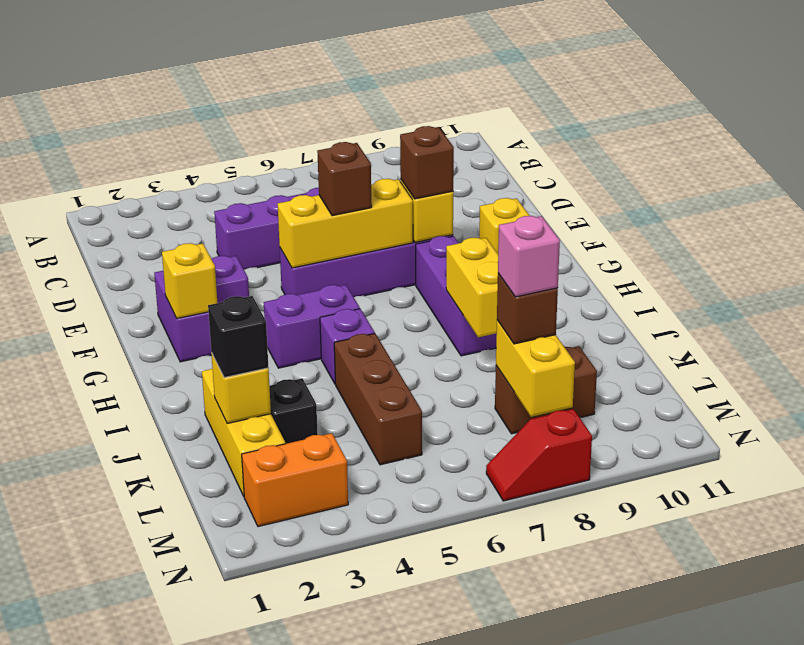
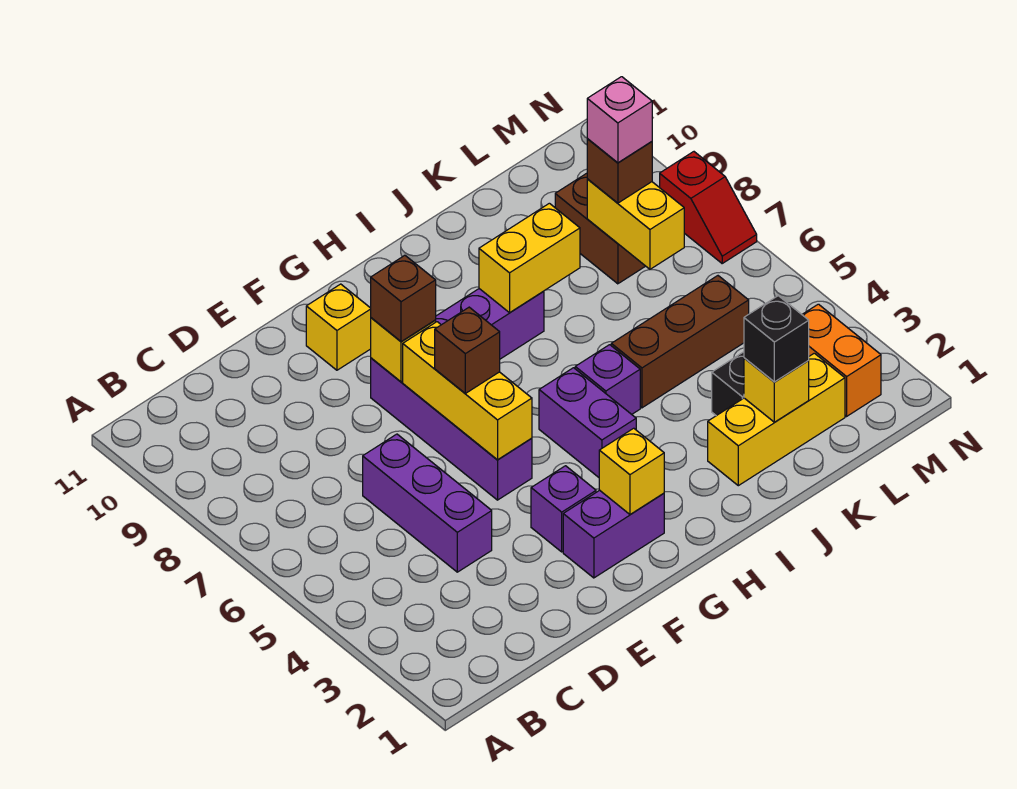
yellow brick L8:M8 level 2 -> yellow brick L7:L8 level 2

